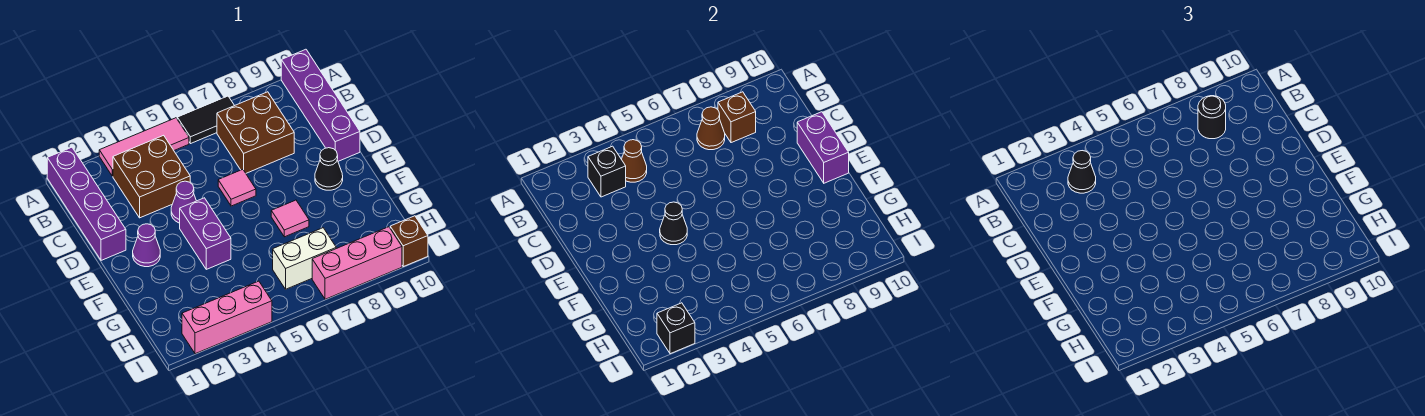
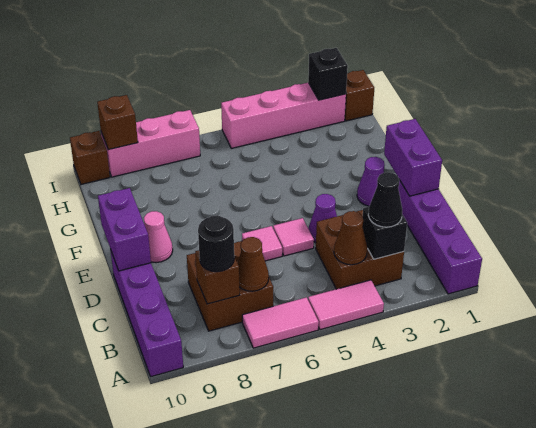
pink tile A3:A5 level 1 -> pink tile A4:A5 level 1
black tile A6:A7 level 1 -> pink tile A6:A7 level 1
purple brick E4:F4 level 1 -> purple brick D1:E1 level 2
black cone E4 level 2 -> none
black cone E9 level 1 -> pink cone E9 level 1
pink tile F7 level 1 -> pink tile D5 level 1
white brick H6:H7 level 1 -> none
none -> brown brick I1 level 1
pink brick I2:I4 level 1 -> pink brick I2:I5 level 1
none -> brown brick I9 level 2

